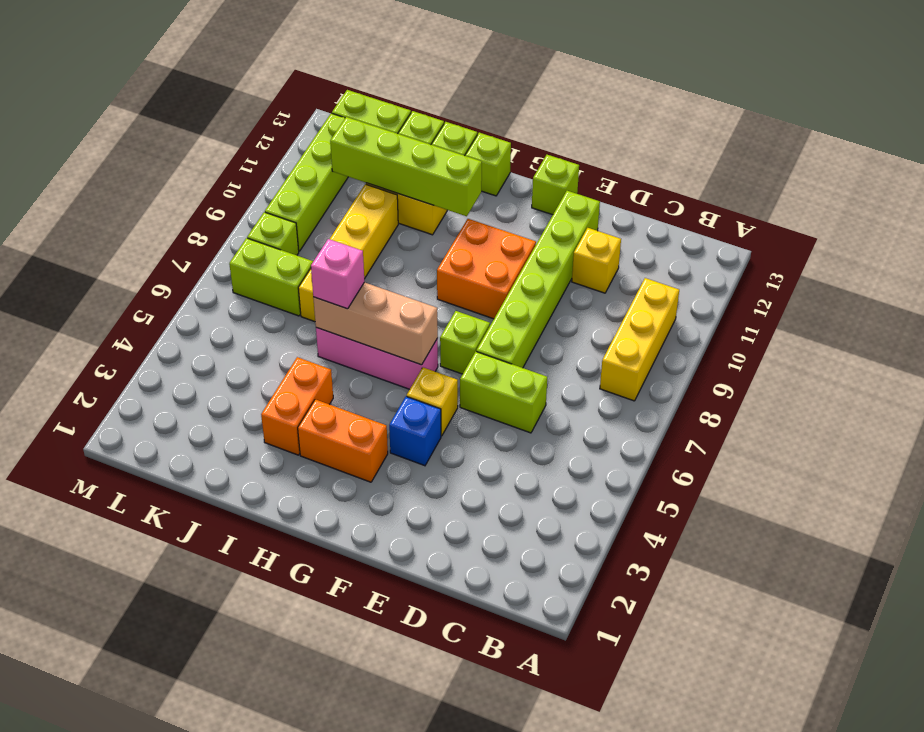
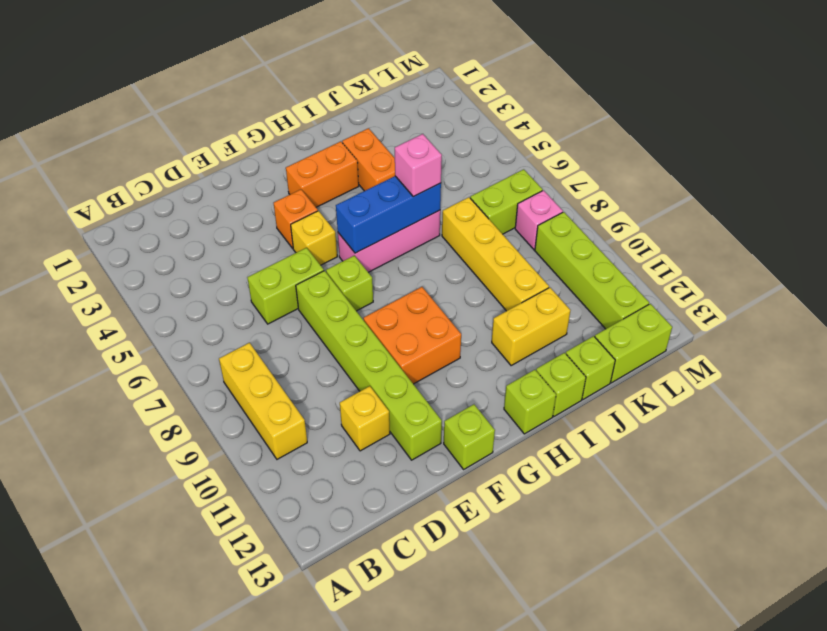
blue brick F4 level 1 -> orange brick F4 level 1
tan brick G6:I6 level 2 -> blue brick G6:I6 level 2
lime brick H11:K11 level 2 -> none
lime brick L8 level 1 -> pink brick L8 level 1

